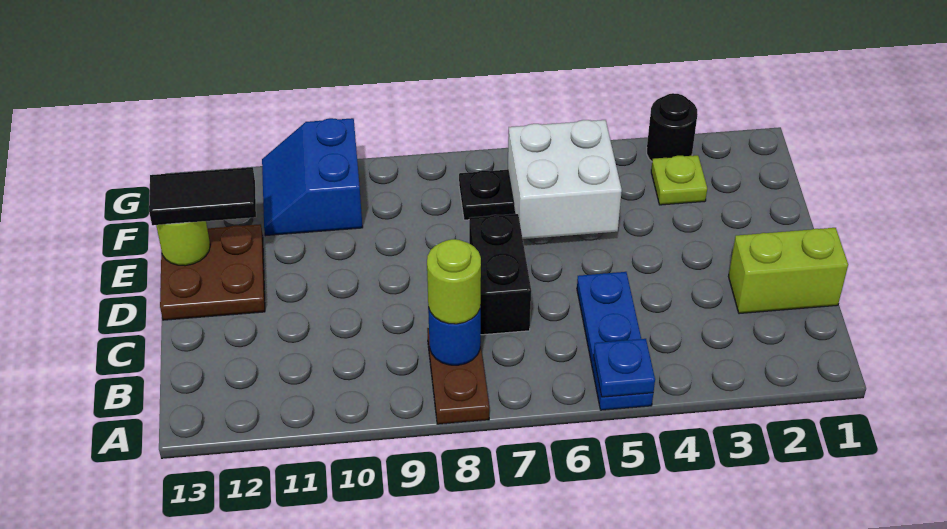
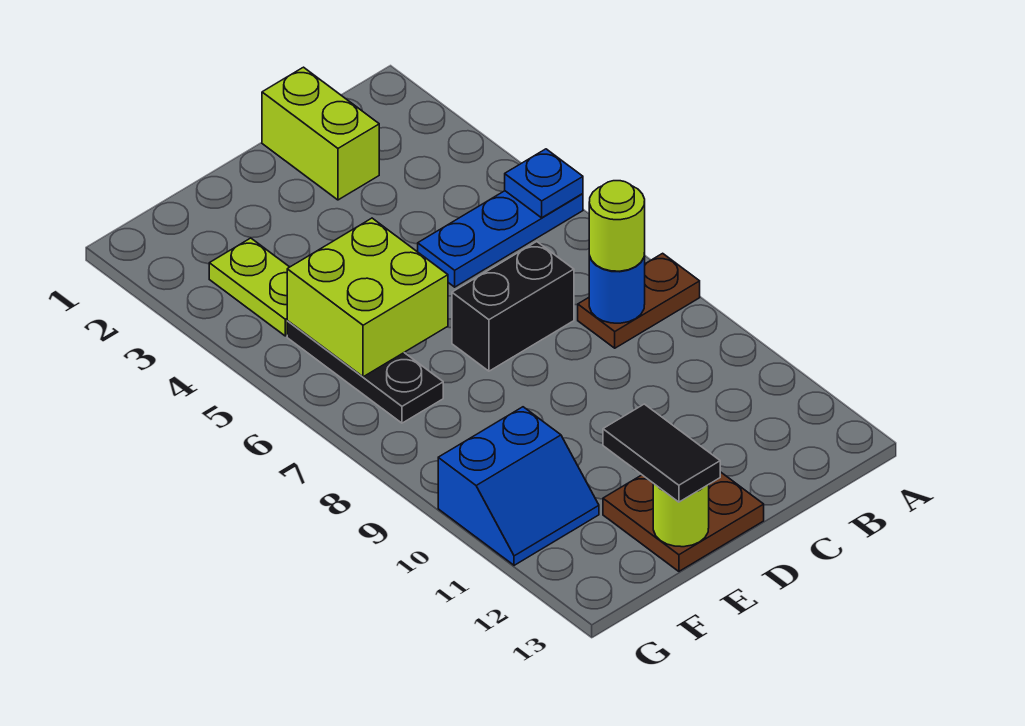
white brick E5:F6 level 2 -> lime brick E5:F6 level 2
lime plate F3 level 1 -> lime plate F3:F4 level 1
black round brick G3 level 1 -> none

